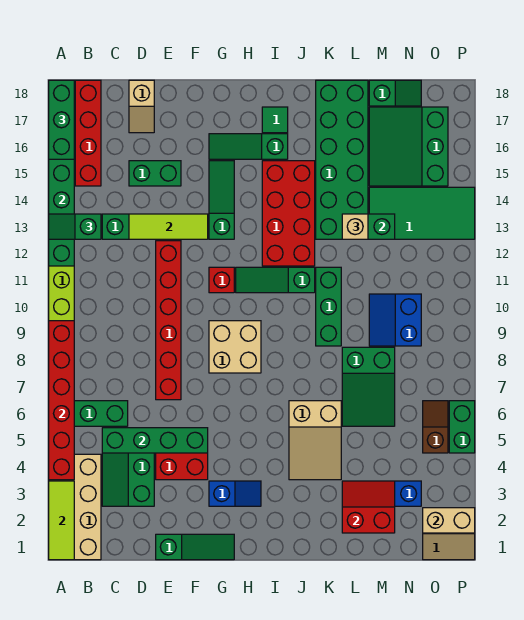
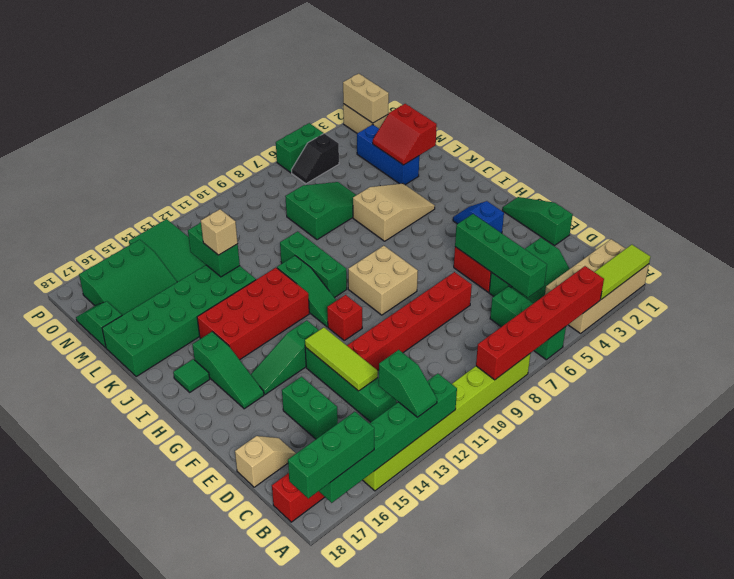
green brick K9:K11 level 1 -> green brick I10:K10 level 1
blue slope M9:N10 level 1 top N -> none
brown slope O5:O6 level 1 top 5 -> black slope O5:O6 level 1 top 5

